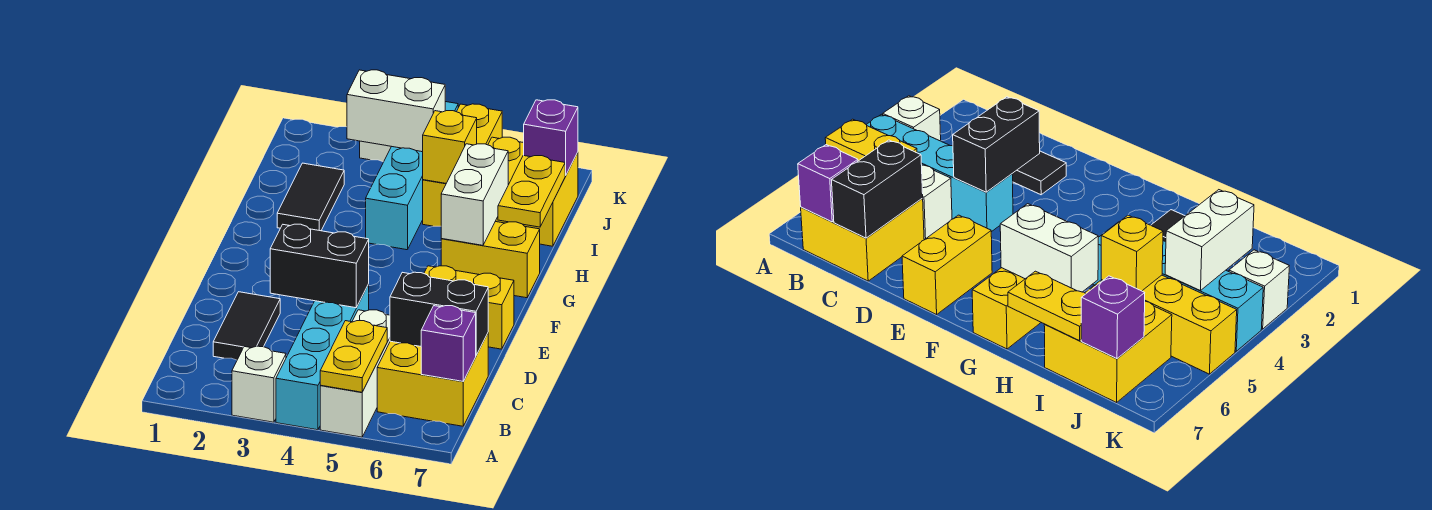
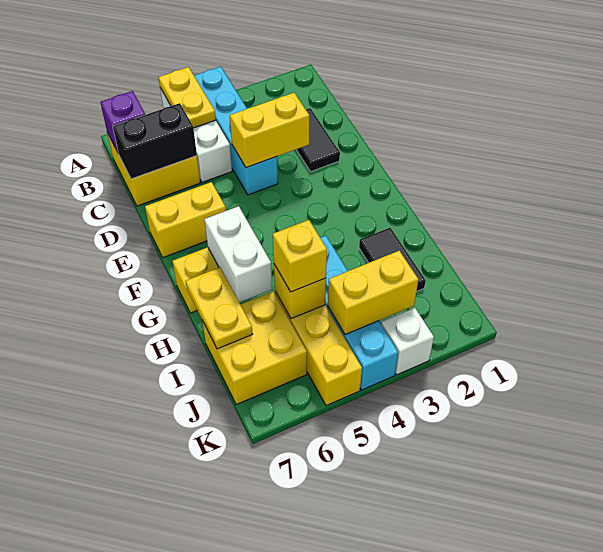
white brick A3 level 1 -> none
black brick D3:D4 level 2 -> yellow brick D3:D4 level 2
none -> yellow brick I5 level 3
white brick J3:J4 level 2 -> yellow brick J3:J4 level 2
purple brick J7 level 2 -> none

